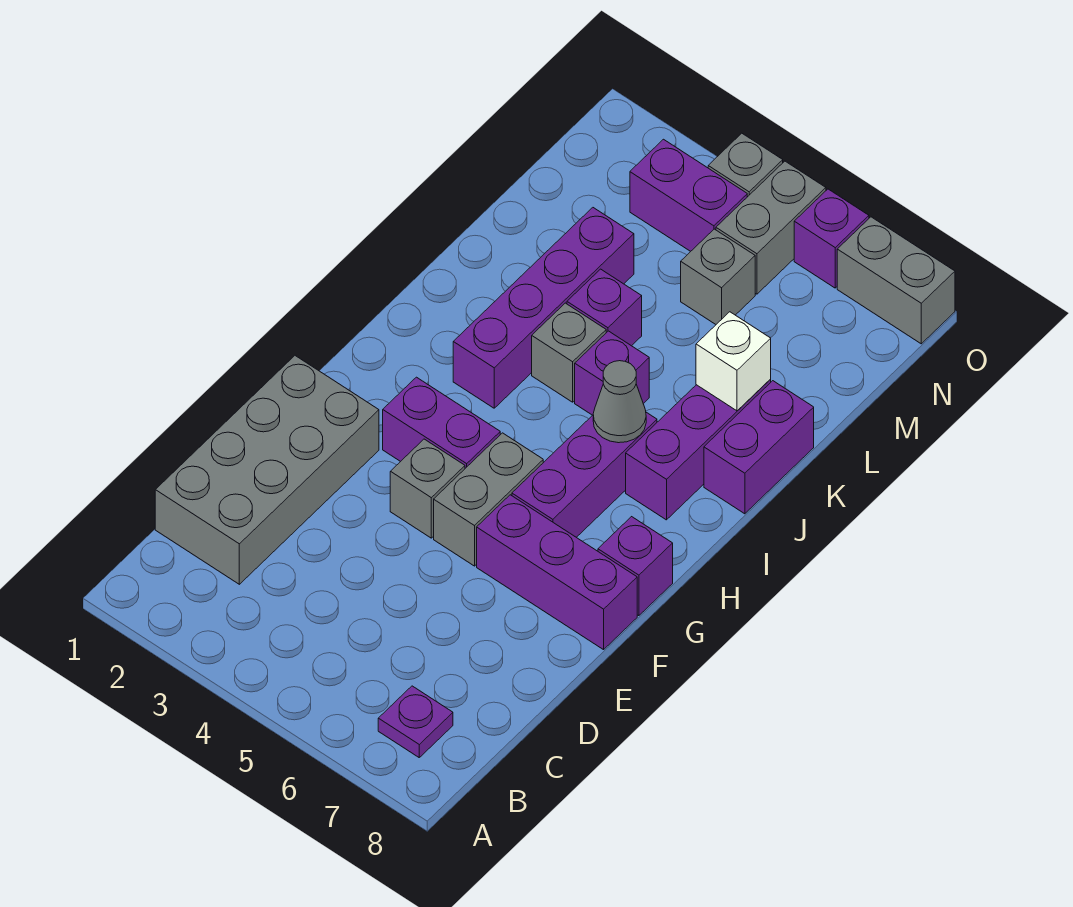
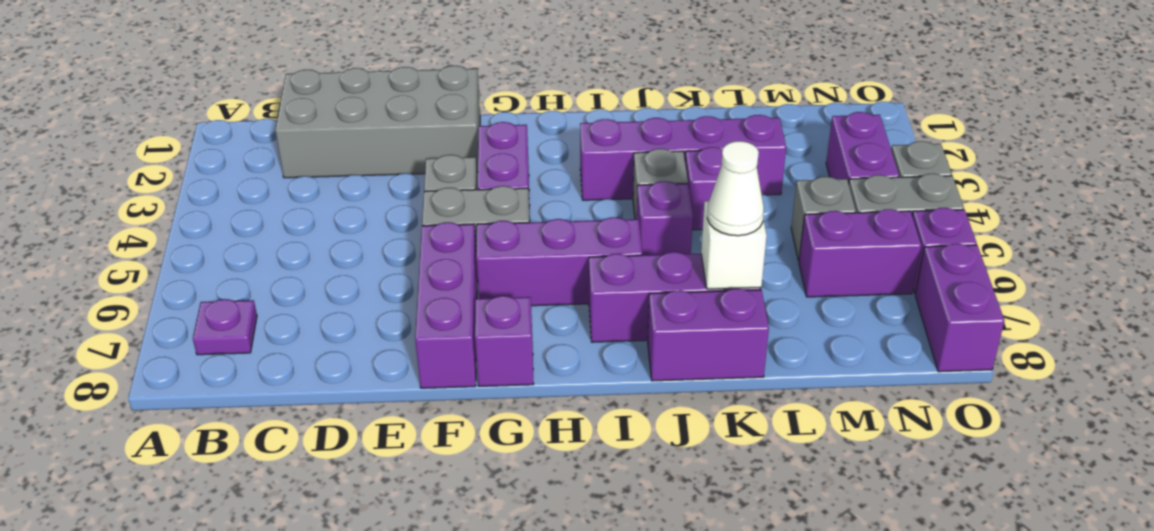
grey cone I6 level 2 -> none
none -> white cone K7 level 3
none -> purple brick M6:N6 level 1
grey brick O7:O8 level 1 -> purple brick O7:O8 level 1

